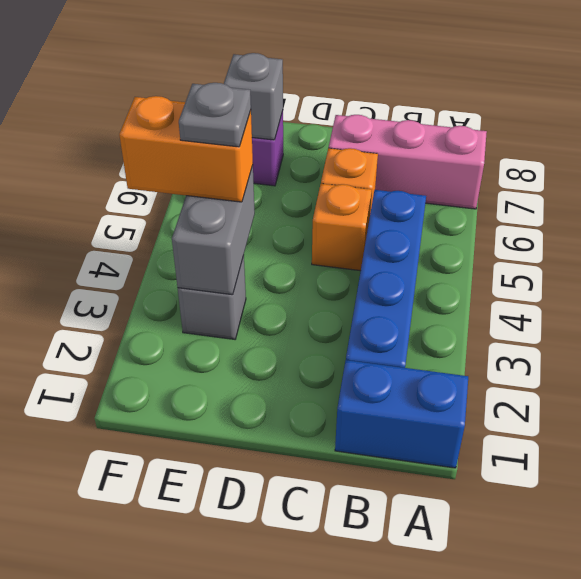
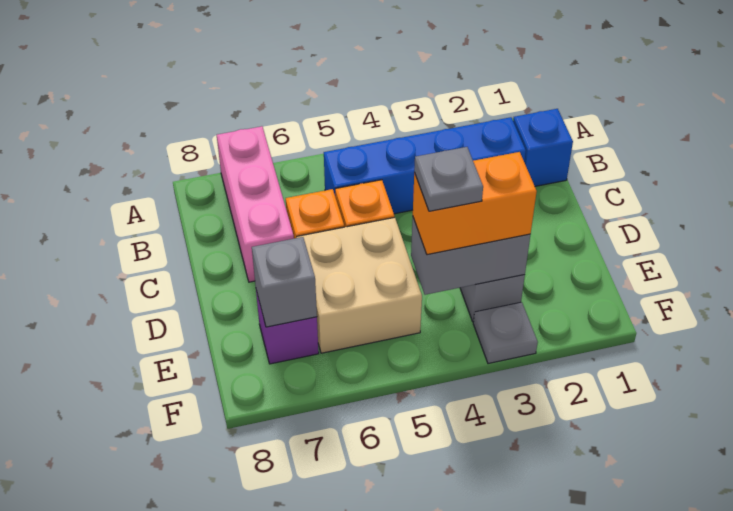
blue brick A1:B1 level 1 -> blue brick B1 level 1
none -> tan brick D5:E6 level 1
orange brick E4:F4 level 3 -> orange brick E3:E4 level 3
none -> grey plate F3 level 1

